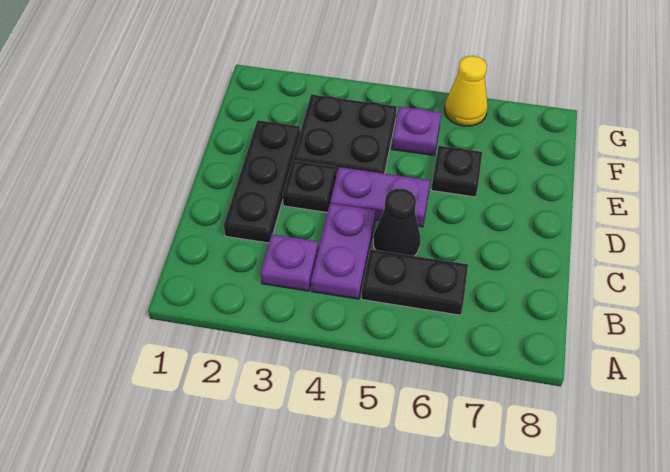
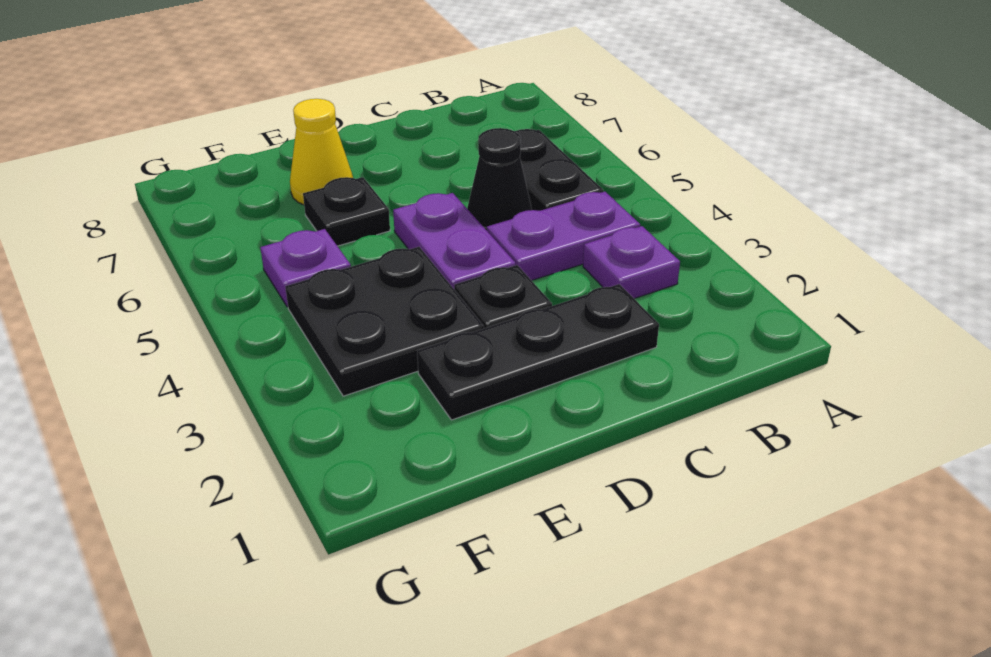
yellow cone G6 level 1 -> yellow cone E7 level 1

